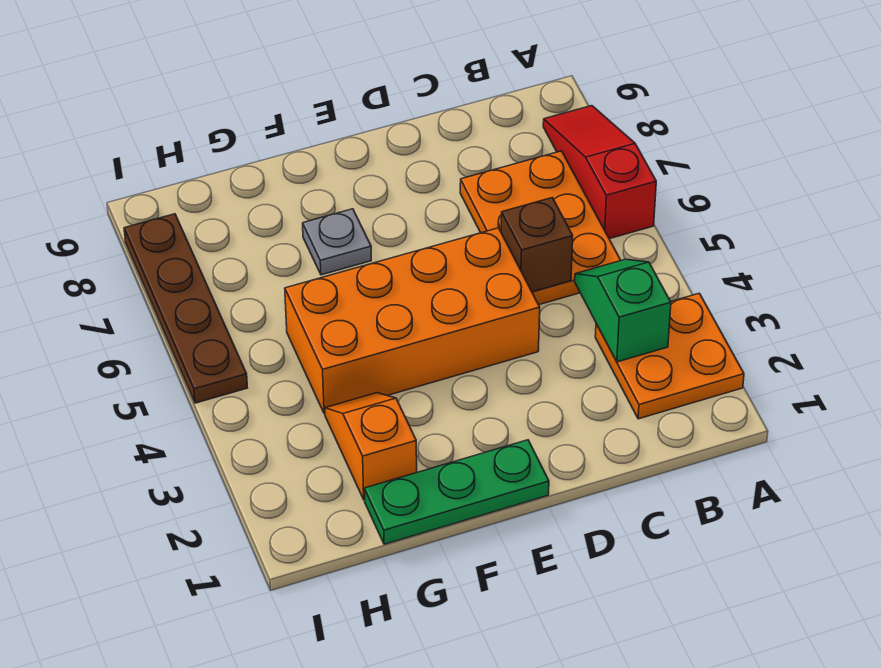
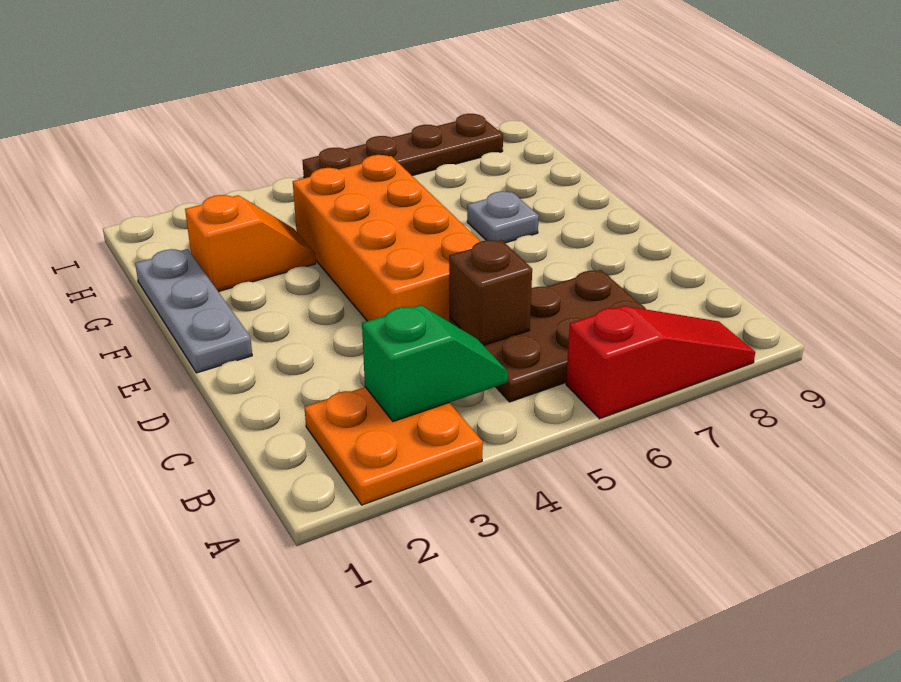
orange plate B5:C7 level 1 -> brown plate B5:C7 level 1
green plate E1:G1 level 1 -> grey plate E1:G1 level 1

